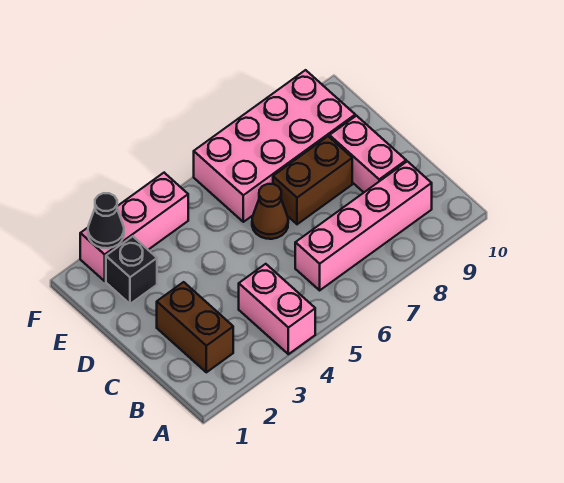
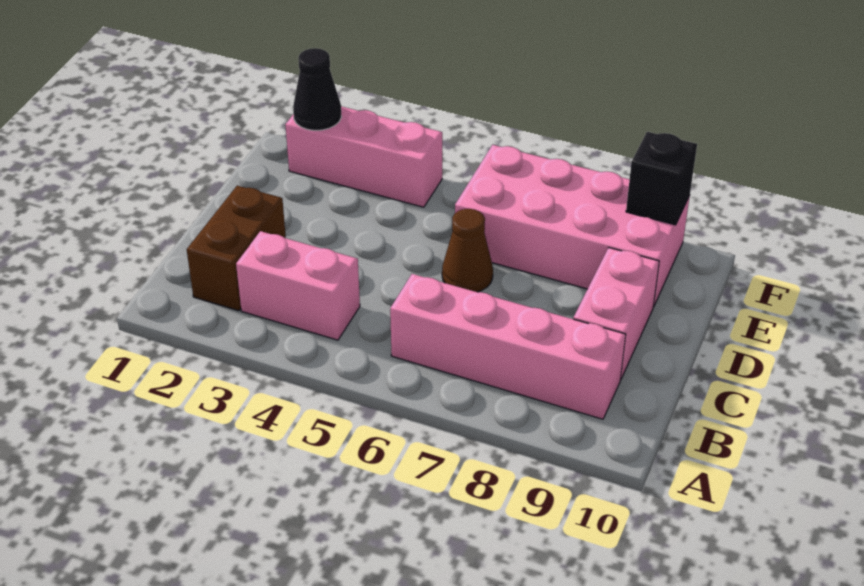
pink brick A4:B4 level 1 -> pink brick B3:B4 level 1
brown brick D7:D8 level 1 -> none
black brick E2 level 1 -> black brick F9 level 2

